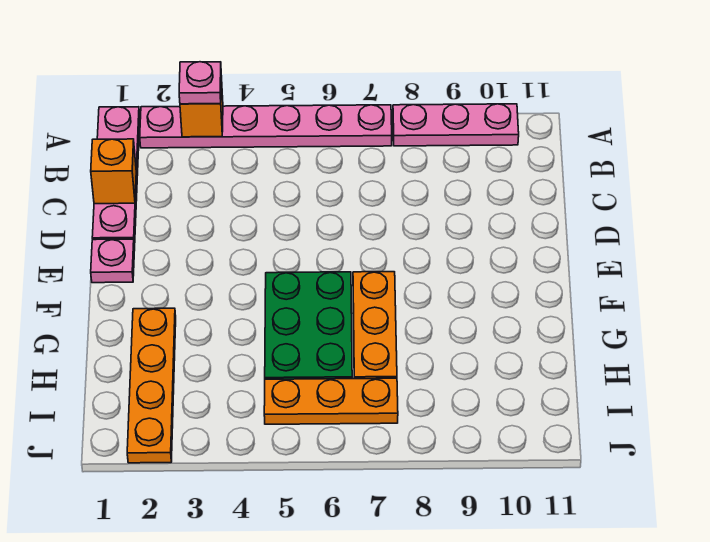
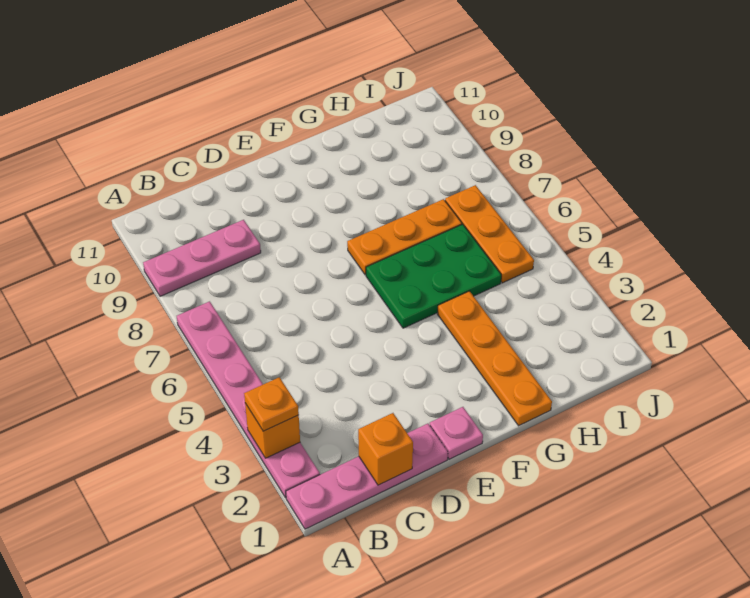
pink plate A3 level 3 -> orange plate A3 level 3
pink plate A8:A10 level 1 -> pink plate A9:C9 level 1
orange plate G2:J2 level 1 -> orange plate G1:G4 level 1

